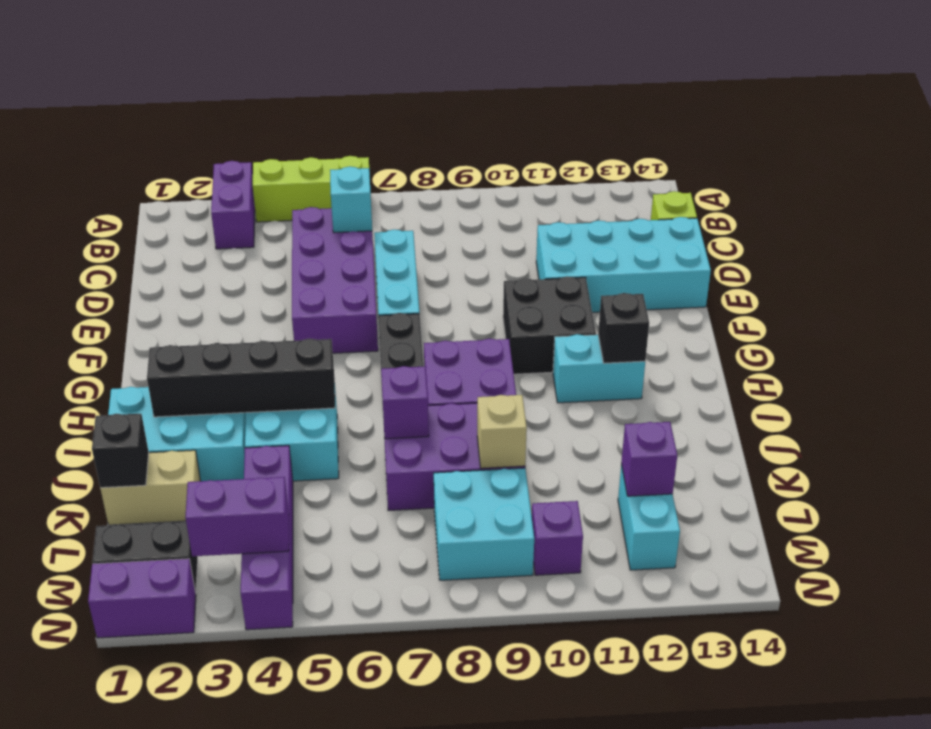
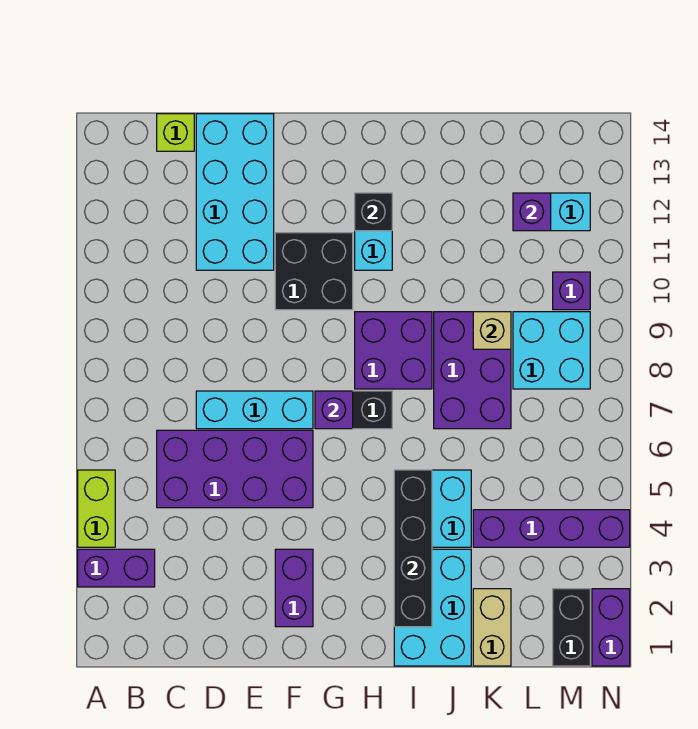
lime brick A4:A6 level 1 -> lime brick A4:A5 level 1
cyan brick C6 level 2 -> none
purple brick J7 level 2 -> purple brick G7 level 2
black brick K1 level 2 -> none
purple brick M3:M4 level 2 -> purple brick F2:F3 level 1

